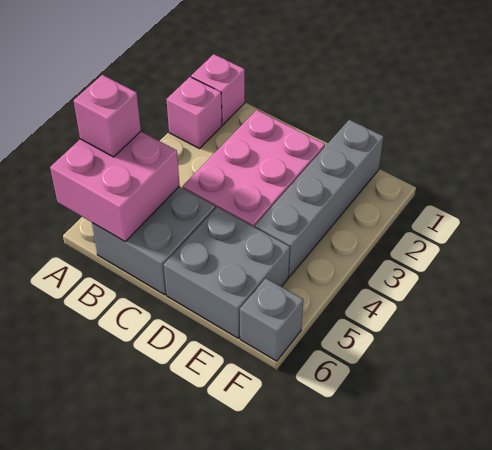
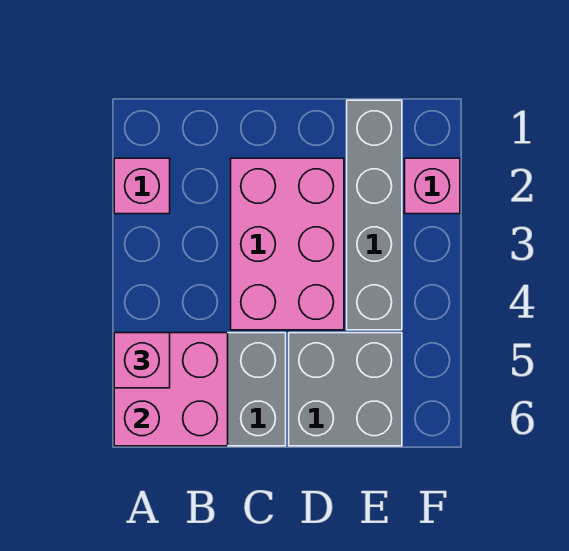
pink brick A1 level 1 -> pink brick F2 level 1
grey brick F6 level 1 -> none

